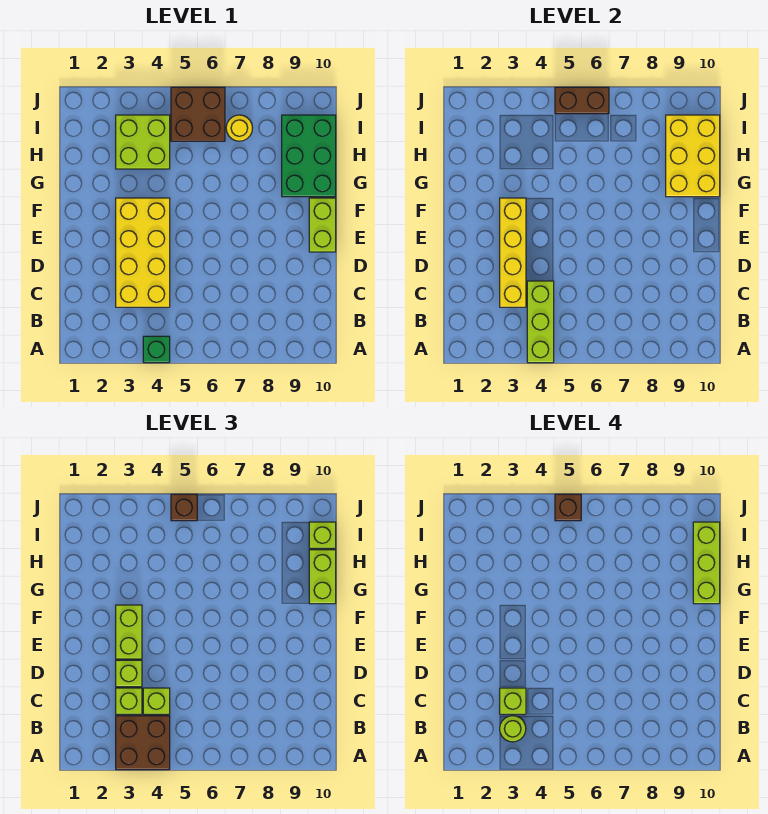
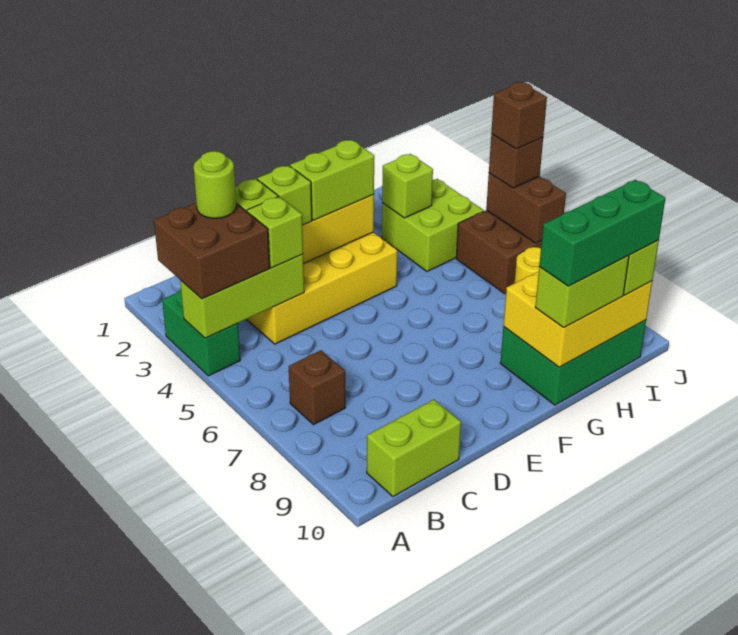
green brick A4 level 1 -> green brick A3:A4 level 1
none -> brown brick B7 level 1
lime brick C3 level 4 -> lime brick H3 level 2
lime brick E10:F10 level 1 -> lime brick B10:C10 level 1
lime brick G10:I10 level 4 -> green brick G10:I10 level 4

